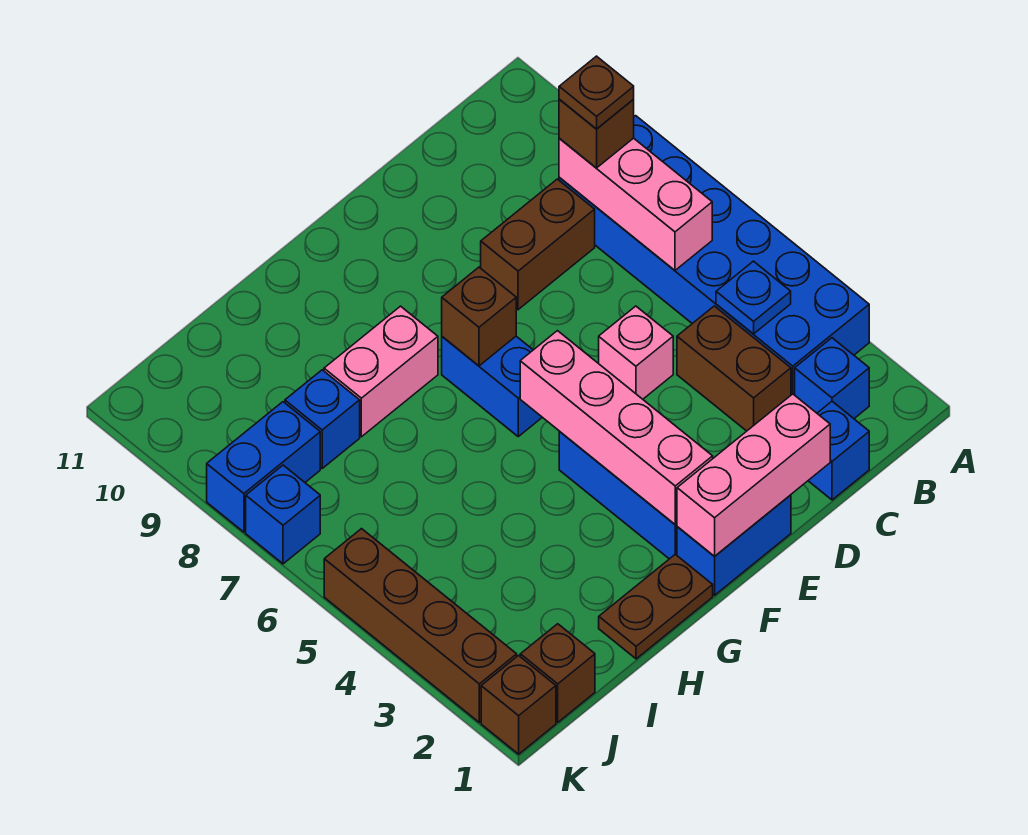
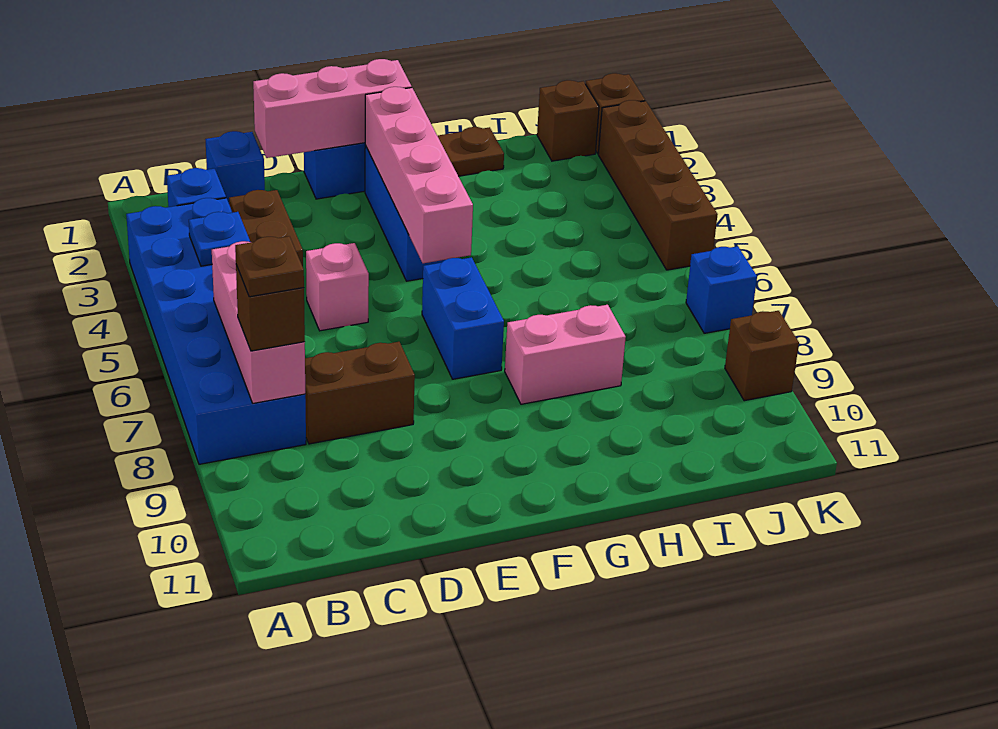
brown brick F7 level 2 -> brown brick K9 level 1
blue brick I8 level 1 -> none
blue brick J8:K8 level 1 -> none

